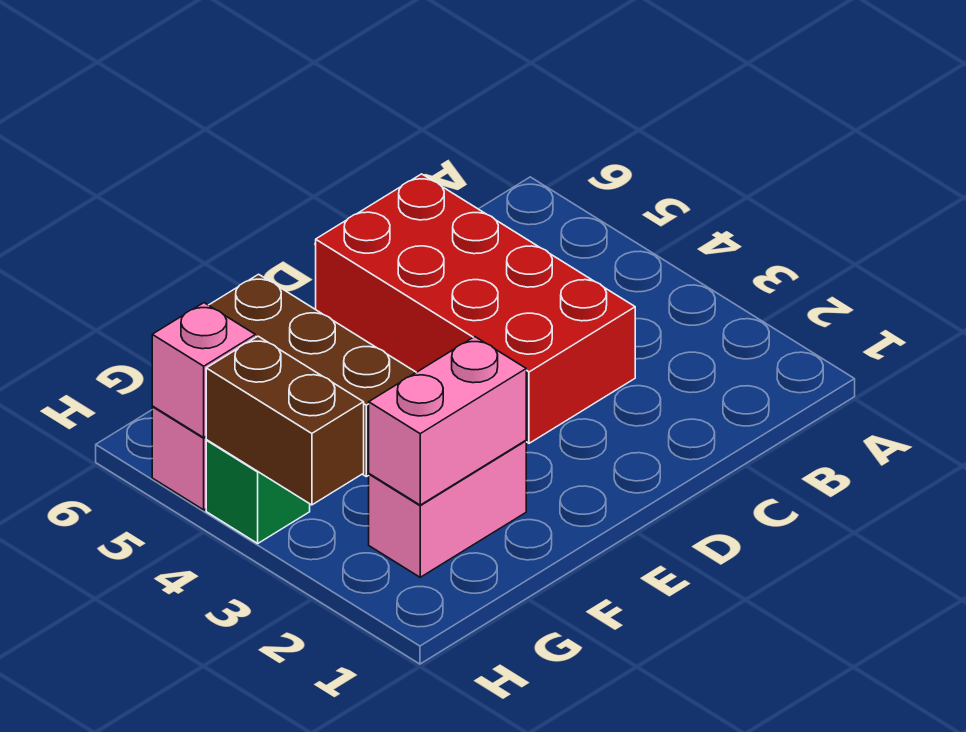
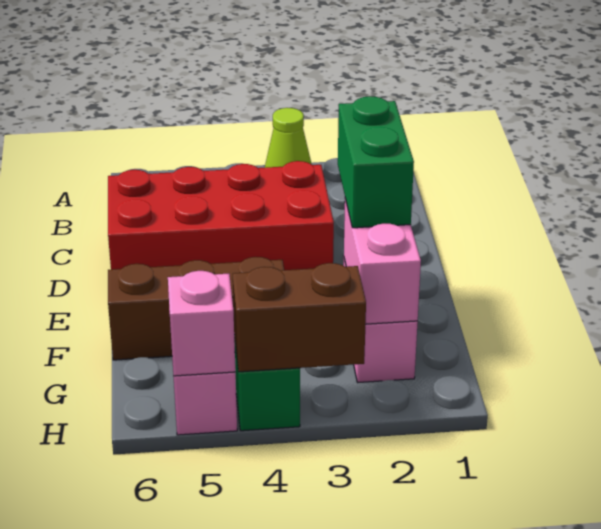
none -> lime cone A3 level 1
none -> green brick E2:F2 level 3

